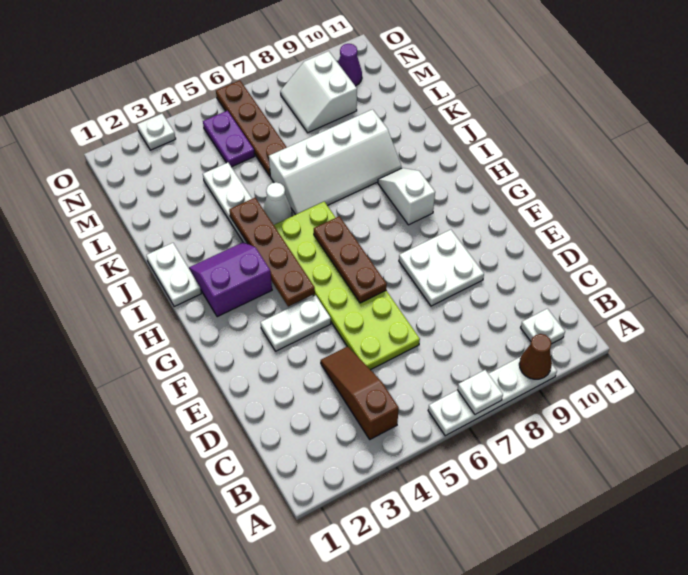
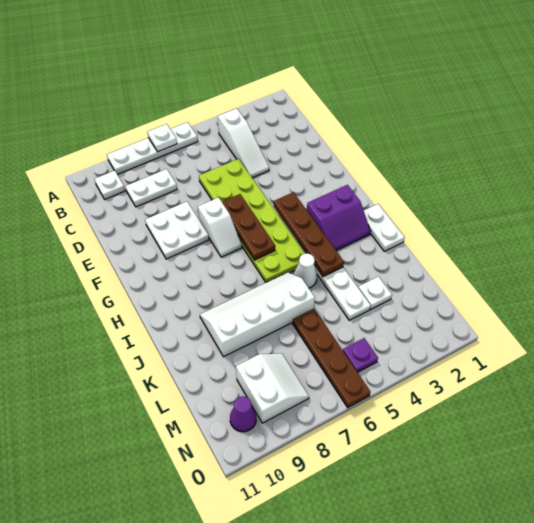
brown cone A9 level 2 -> none
brown slope B4:D4 level 1 top B -> white slope B4:D4 level 1 top B
white plate F3:F4 level 1 -> white plate C8:C9 level 1
white slope H9:I9 level 1 top H -> white slope F7:G7 level 1 top F
purple plate M5:N5 level 1 -> purple plate N5 level 1
white plate O3 level 1 -> white plate L3 level 1

